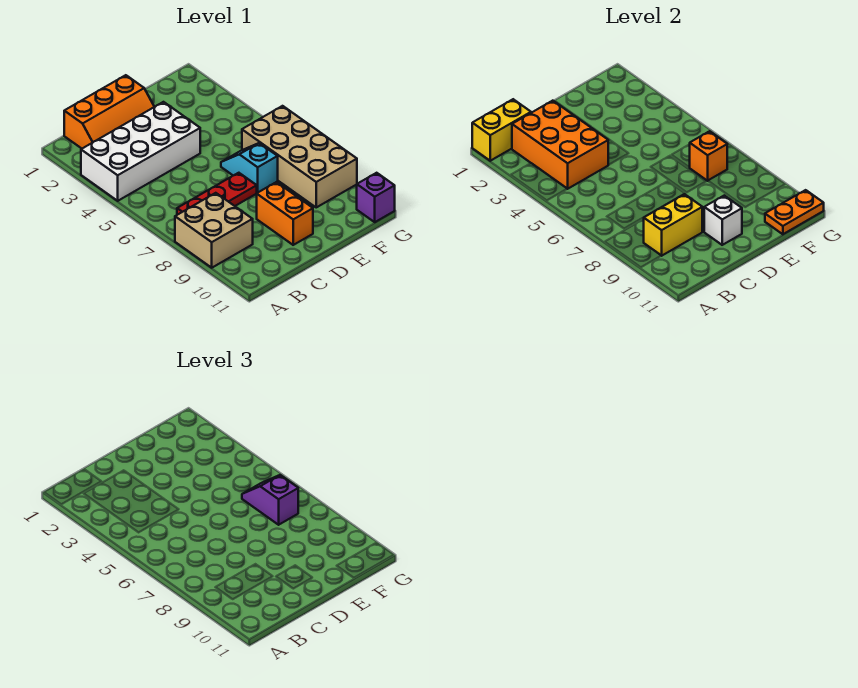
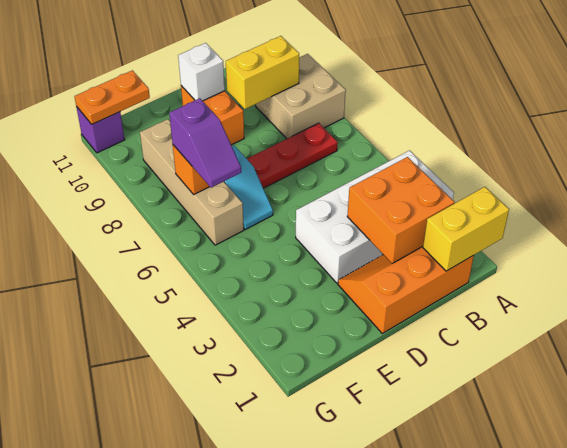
orange brick B2:C4 level 2 -> orange brick B2:C3 level 2
tan brick F6:G9 level 1 -> tan brick F6:F9 level 1

